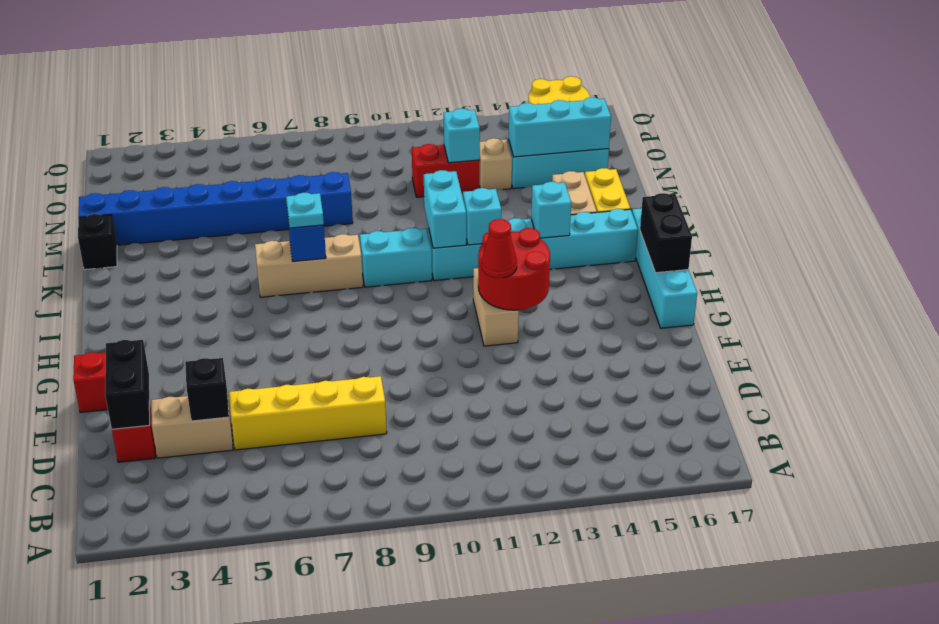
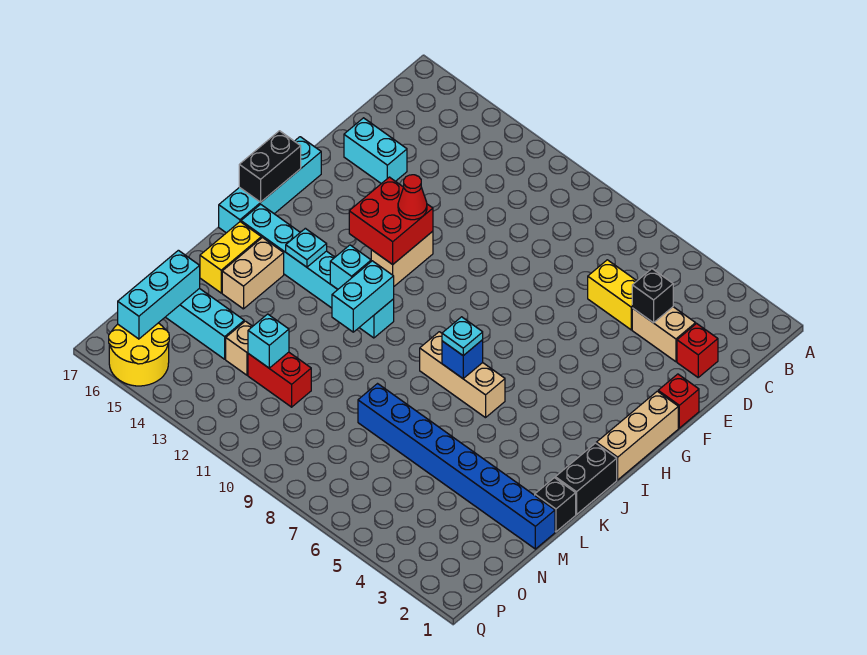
black brick D2:E2 level 2 -> black brick J1:K1 level 1
yellow brick D5:D8 level 1 -> yellow brick D5:D6 level 1
none -> tan brick G1:I1 level 1
red round brick G12:H13 level 2 -> red brick G12:H13 level 2
cyan brick J9:J10 level 1 -> cyan brick E15:E16 level 1
cyan brick J14 level 2 -> cyan plate J14 level 2
cyan brick N14:N16 level 2 -> cyan brick N16:P16 level 2

